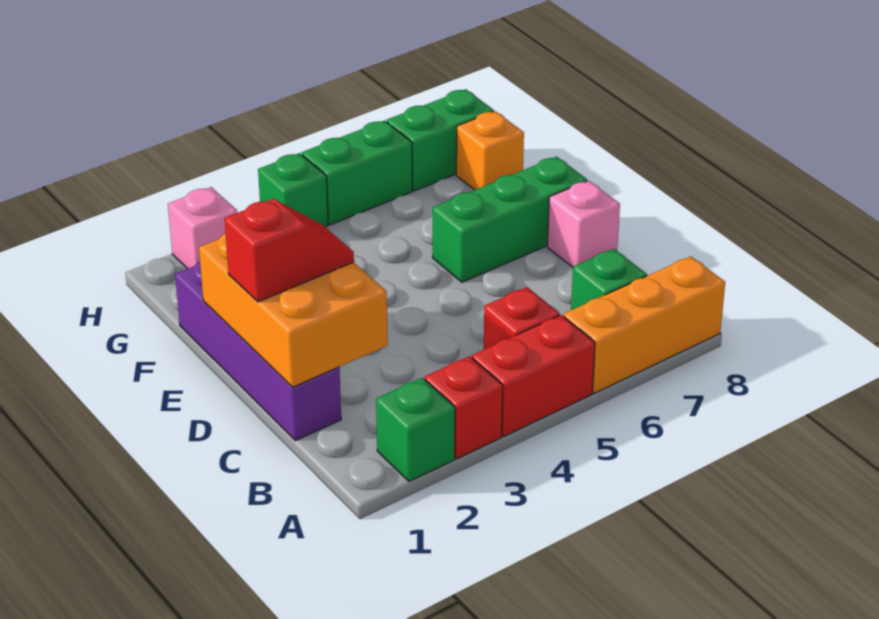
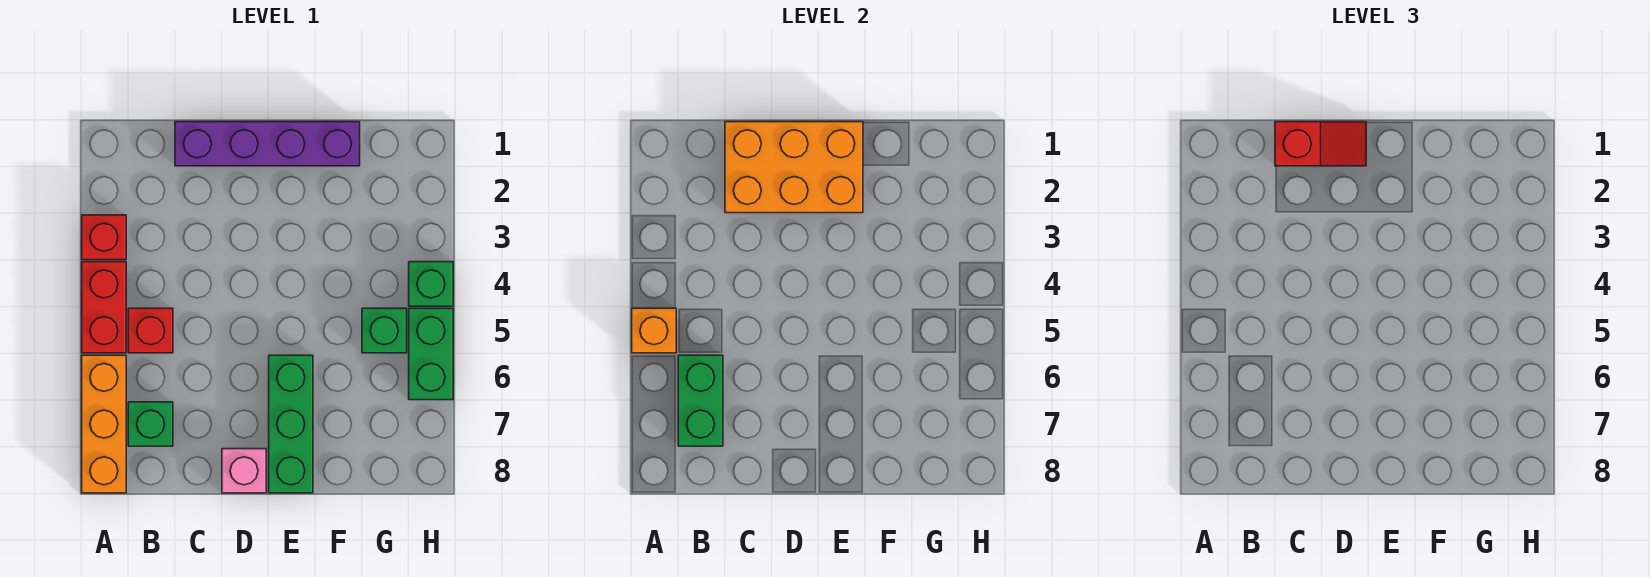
green brick A2 level 1 -> green brick G5 level 1
red slope D1:D2 level 3 top 1 -> red slope C1:D1 level 3 top C
orange brick G8 level 1 -> orange brick A5 level 2
pink brick H2 level 1 -> none
green brick H7:H8 level 1 -> green brick B6:B7 level 2

